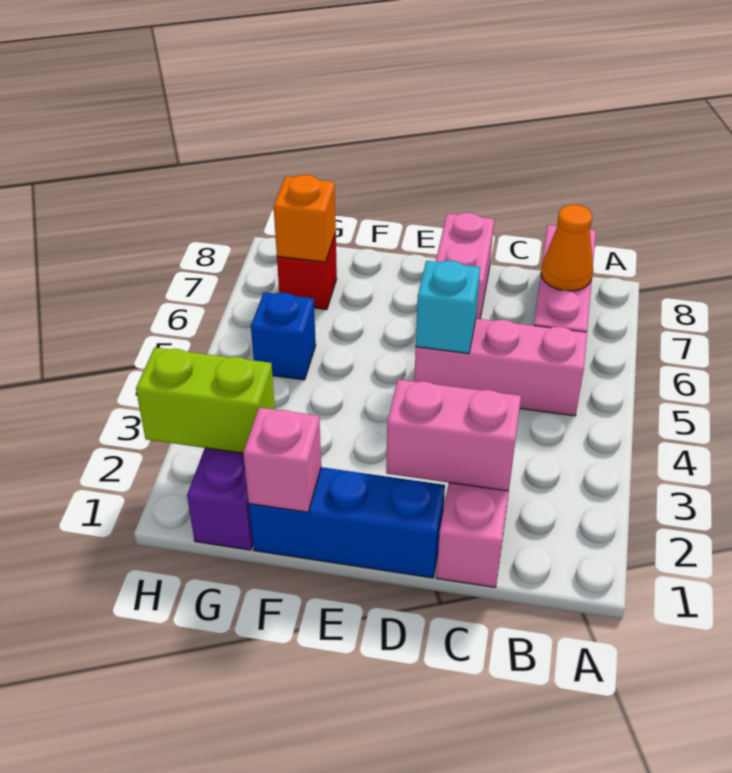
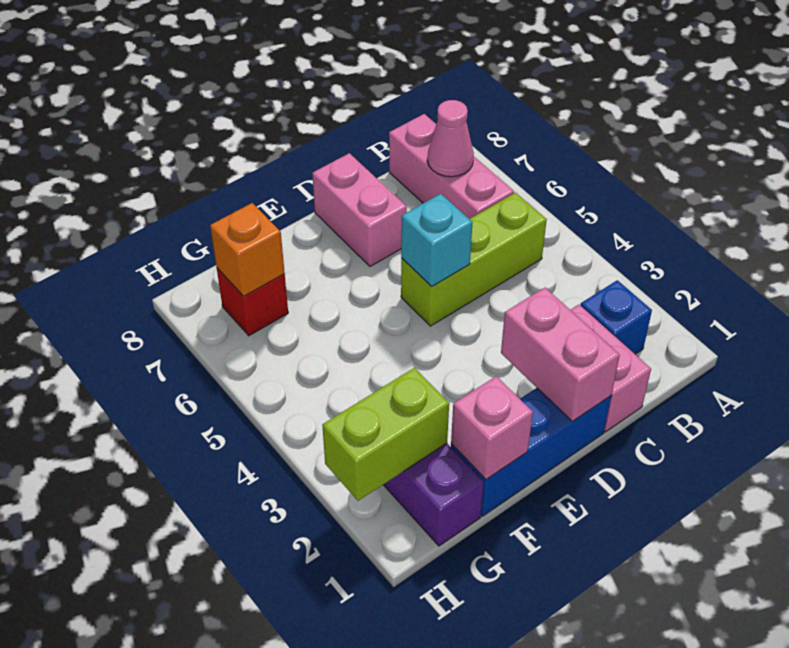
pink brick B5:D5 level 1 -> lime brick B5:D5 level 1
orange cone B7 level 2 -> pink cone B7 level 2
pink brick C2:D2 level 2 -> pink brick D1:D2 level 2
blue brick G5 level 1 -> blue brick B2 level 1

